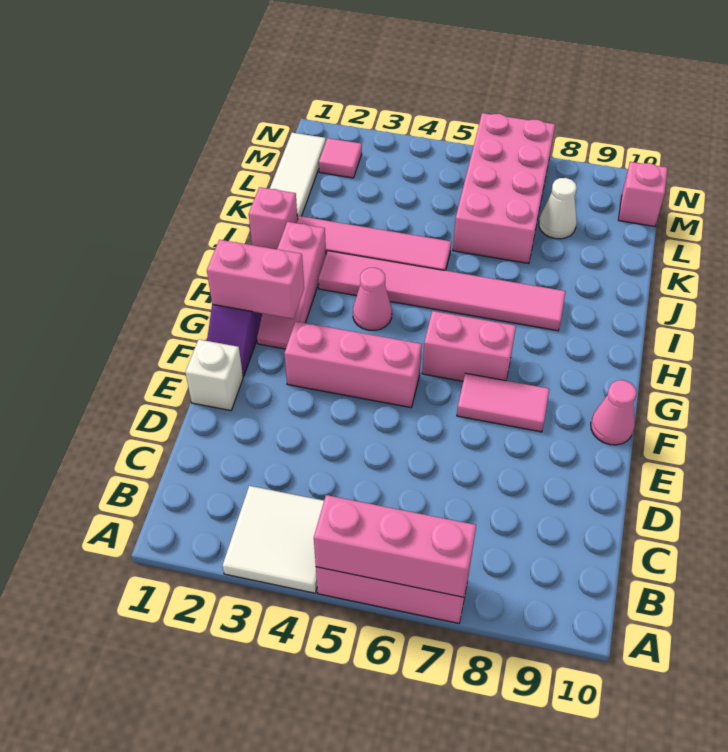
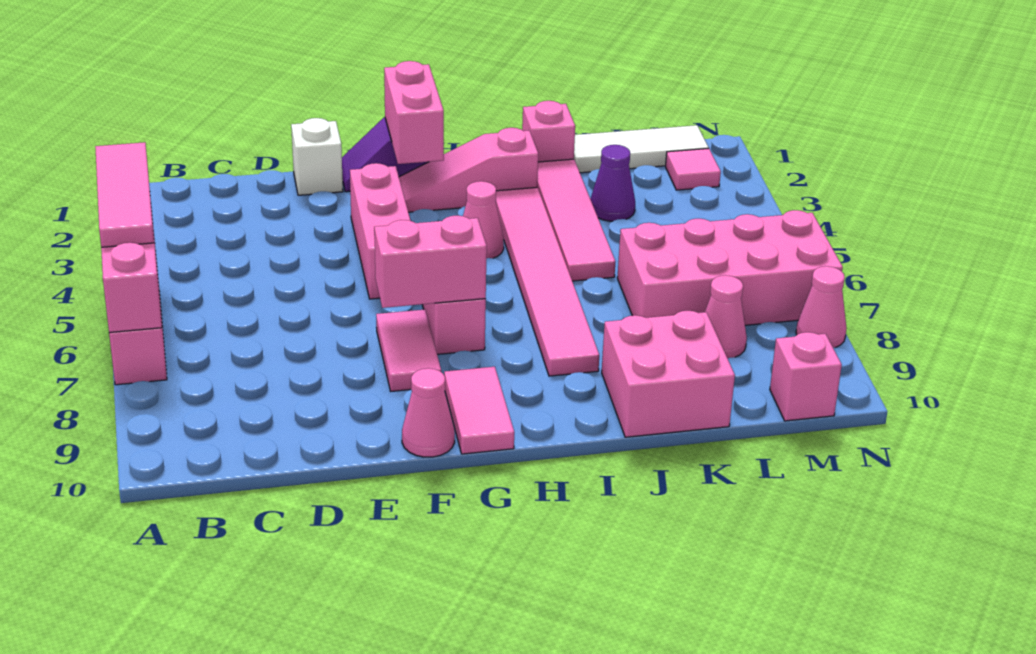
white tile A3:B4 level 1 -> none
none -> pink tile A4:A6 level 3
none -> pink brick F7:G7 level 2
none -> pink tile G9:G10 level 1
none -> pink brick J9:K10 level 1
none -> purple cone K3 level 1
white cone L8 level 1 -> pink cone L8 level 1
none -> pink cone N8 level 1

